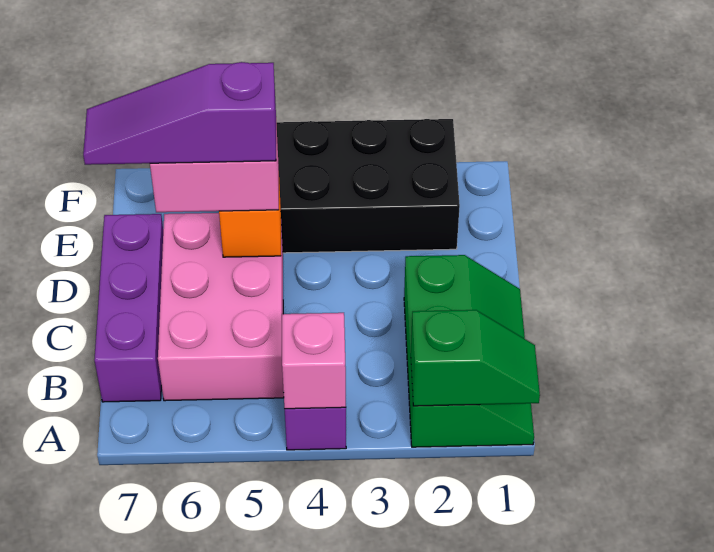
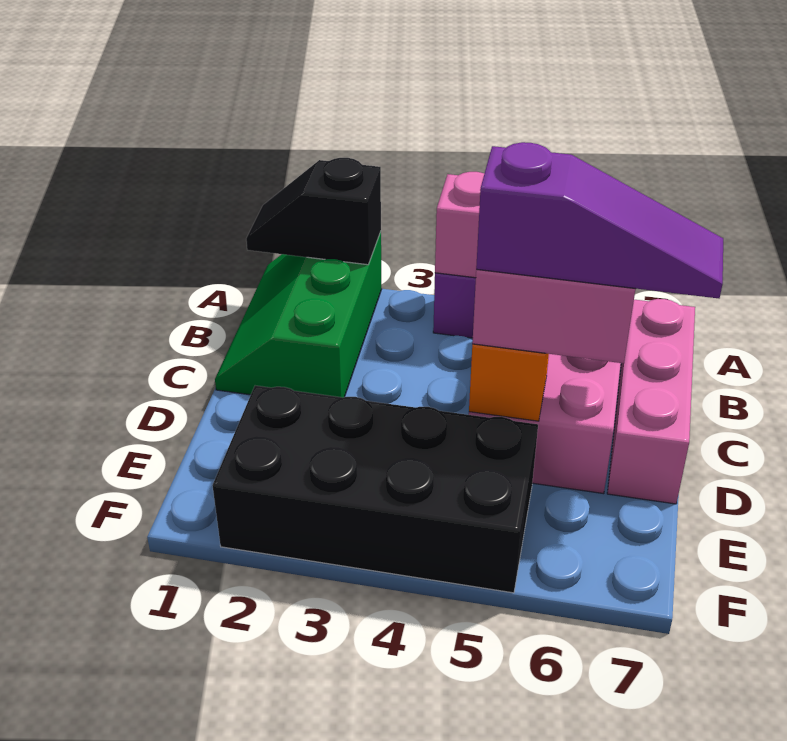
green slope A1:A2 level 2 top 2 -> black slope A1:A2 level 2 top 2
purple brick B7:D7 level 1 -> pink brick B7:D7 level 1

